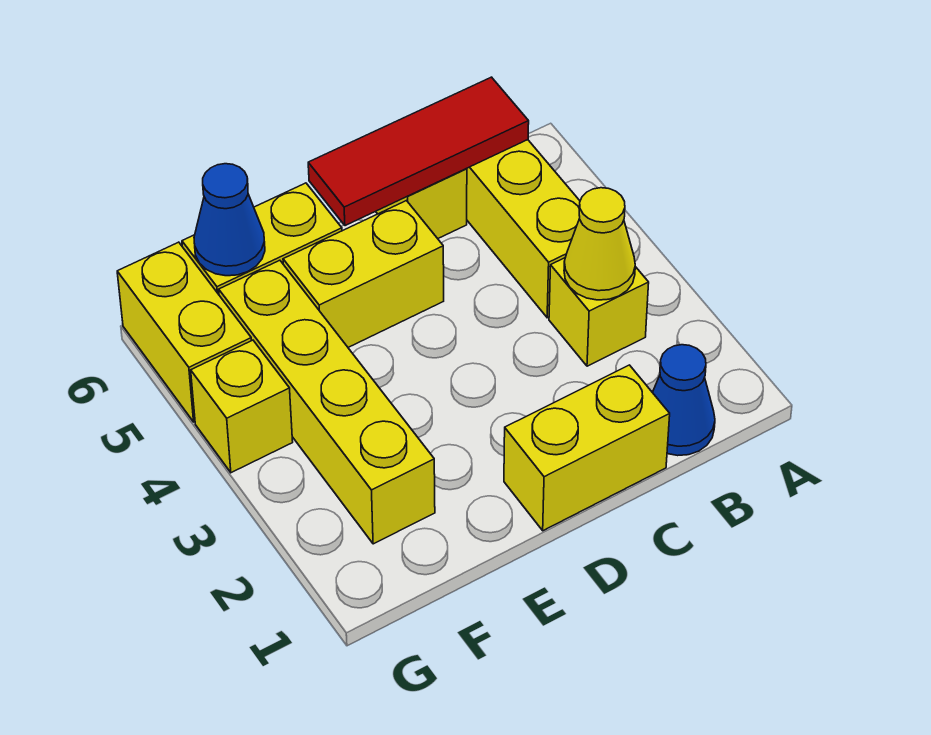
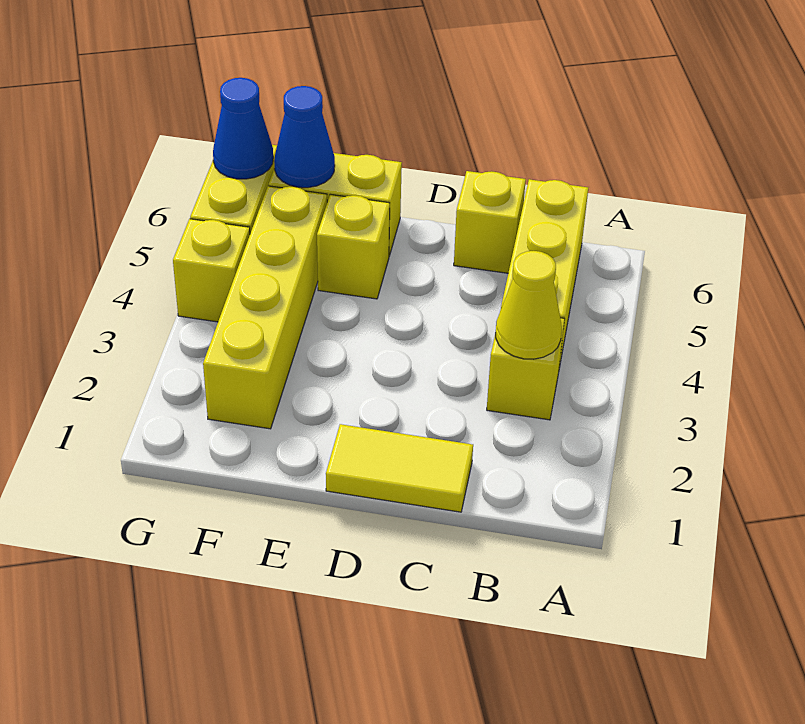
blue cone B1 level 1 -> blue cone G6 level 2
red tile B6:D6 level 2 -> none
yellow brick C1:D1 level 1 -> yellow tile C1:D1 level 1
yellow brick D5:E5 level 1 -> yellow brick E5 level 1

